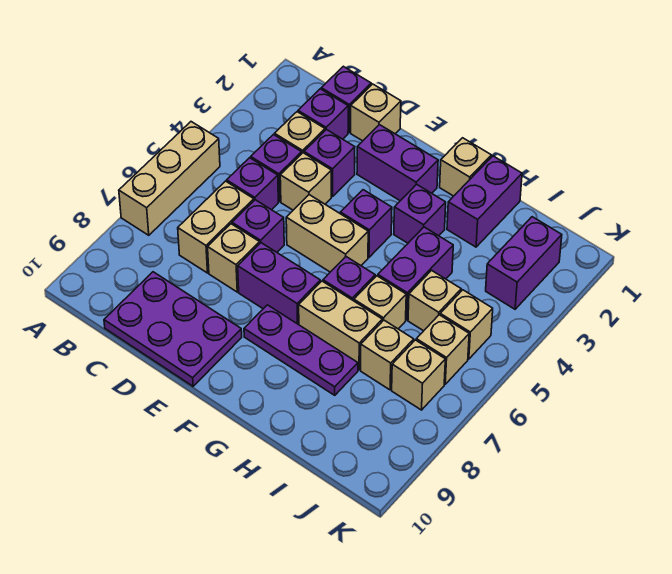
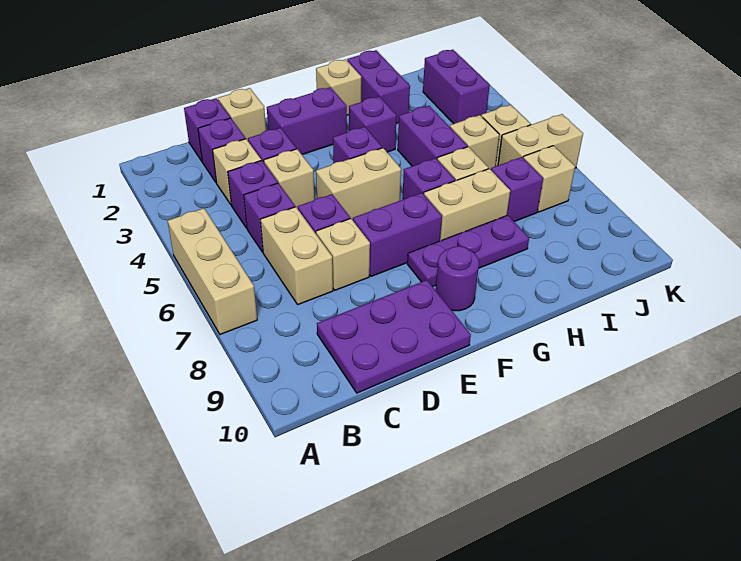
none -> purple round brick F9 level 1
tan brick I7 level 1 -> purple brick I7 level 1
tan brick J6 level 1 -> tan brick J6:K6 level 1

